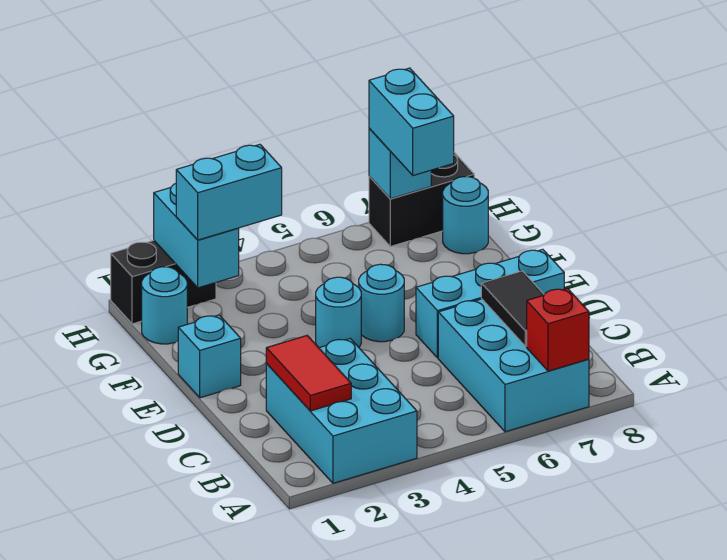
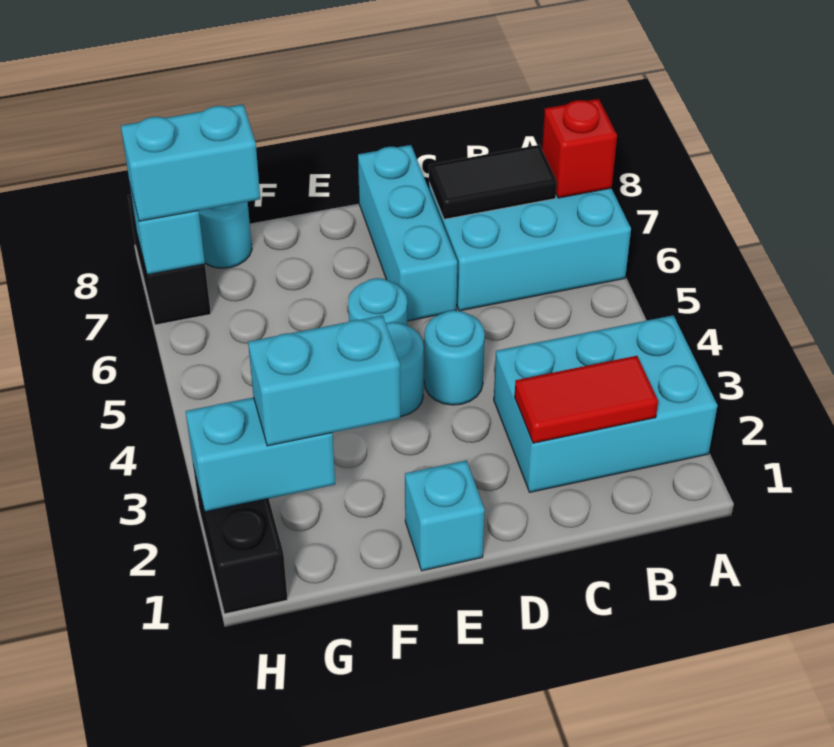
cyan round brick G1 level 1 -> cyan round brick D4 level 1
cyan brick G2:G3 level 3 -> cyan brick F2:G2 level 3

